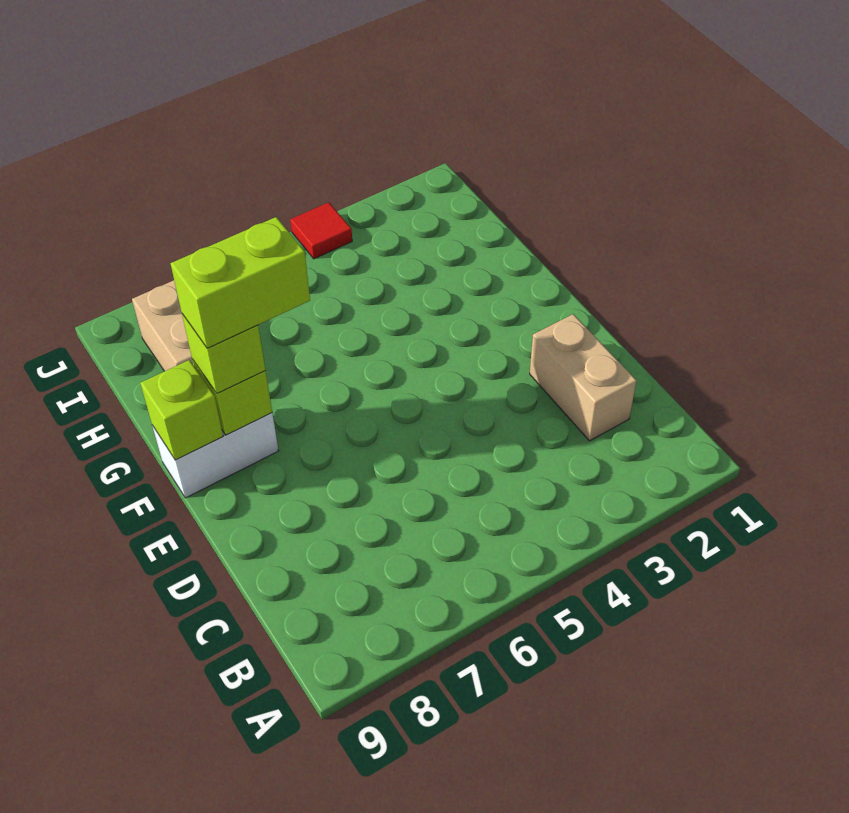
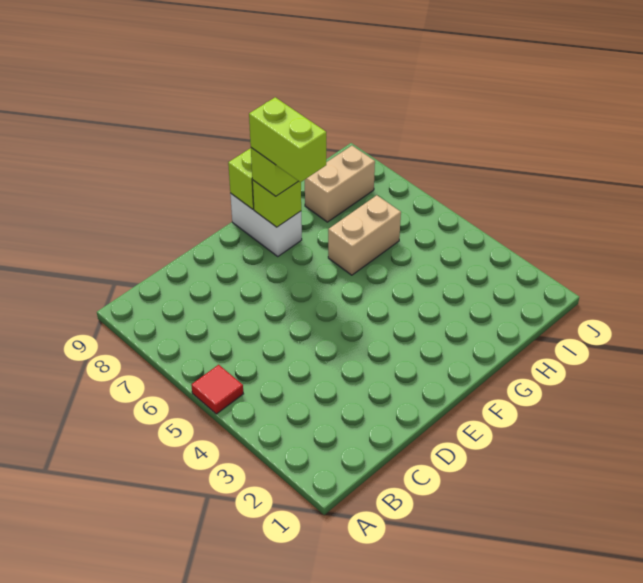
tan brick C2:D2 level 1 -> tan brick G6:H6 level 1
red tile J4 level 1 -> red tile A5 level 1

